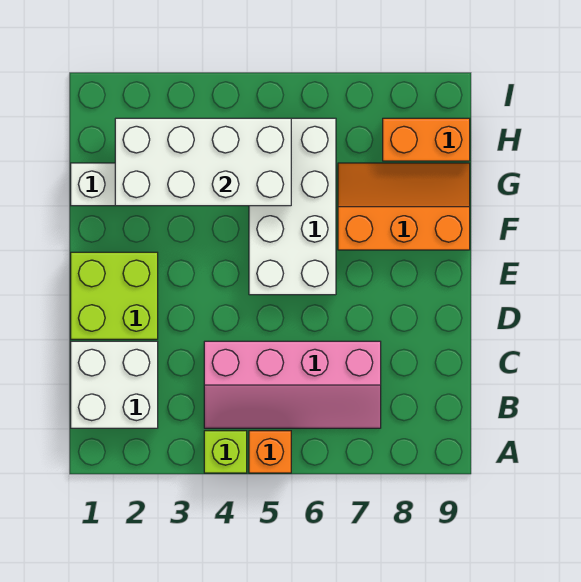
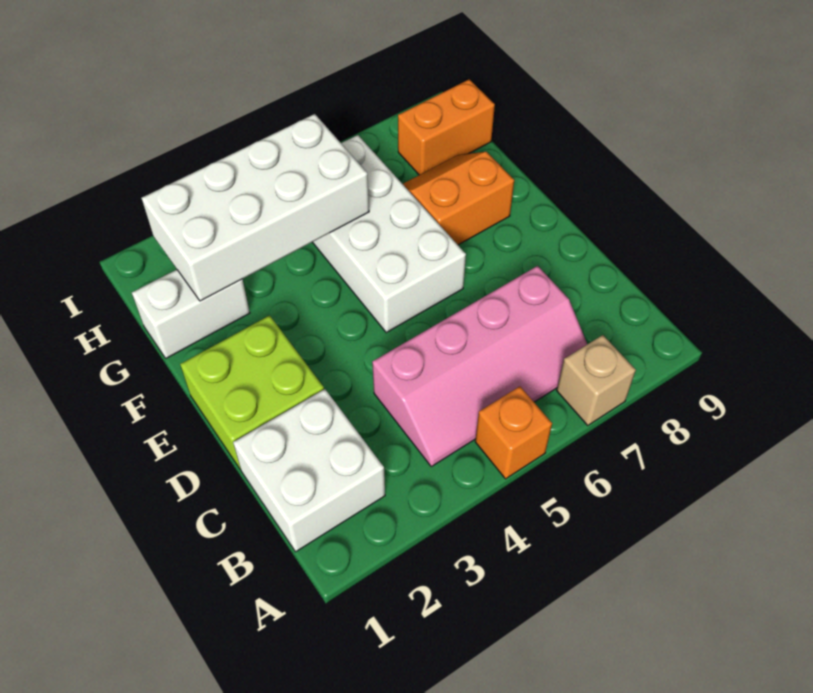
lime brick A4 level 1 -> none
none -> tan brick A7 level 1
orange slope F7:G9 level 1 top F -> orange slope F7:G8 level 1 top F

